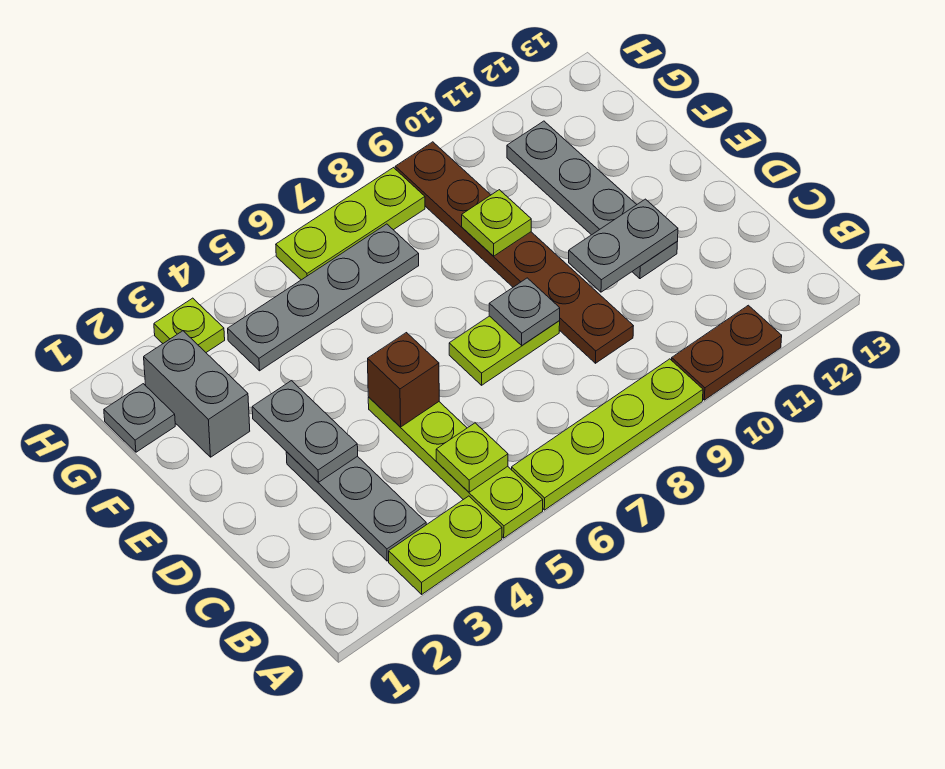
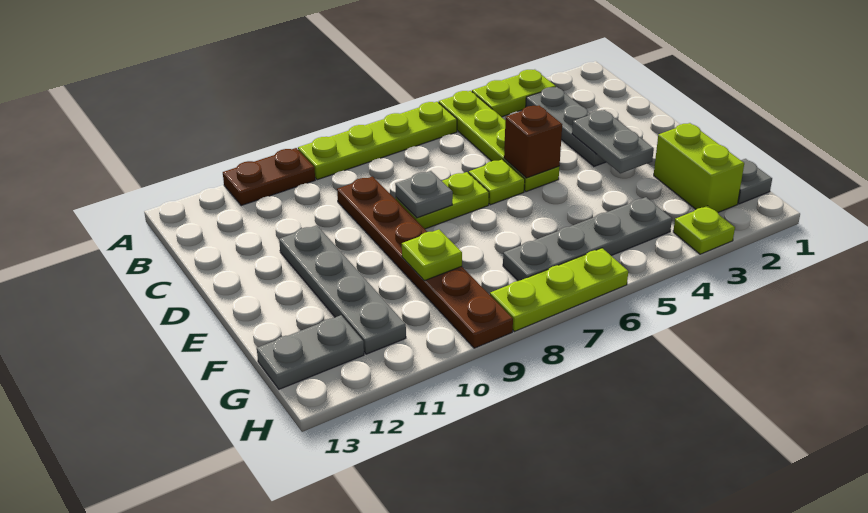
lime plate B5 level 2 -> lime plate D6 level 1
grey plate D10:D11 level 2 -> grey plate G12:G13 level 1
grey brick F2:G2 level 1 -> lime brick F2:G2 level 1

